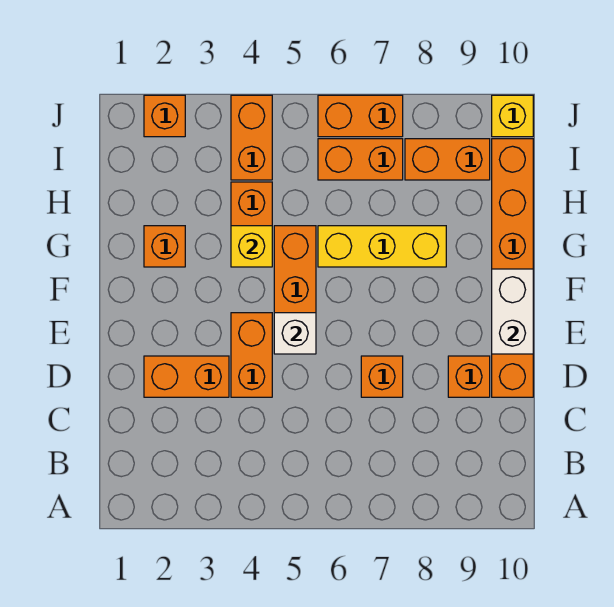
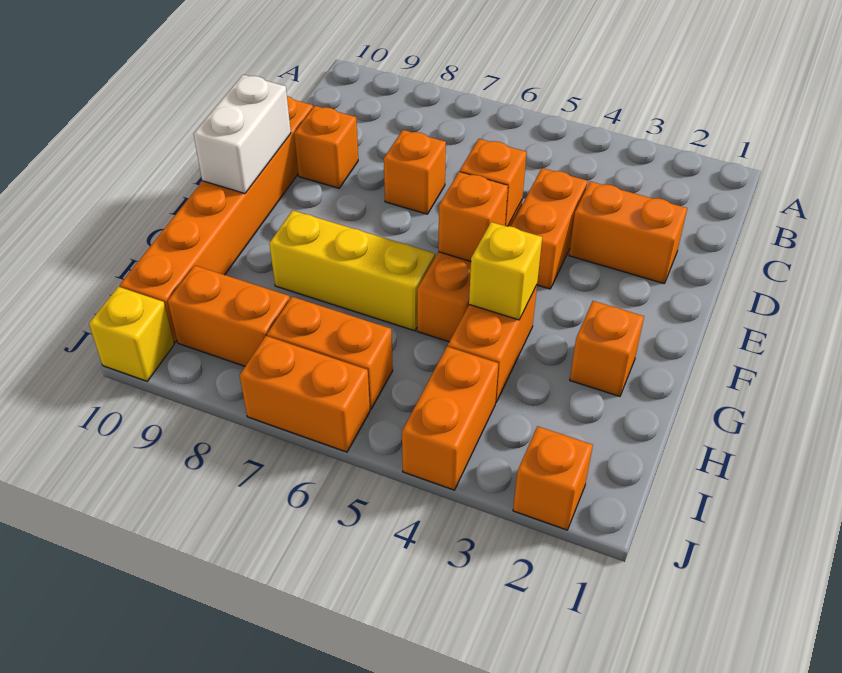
white brick E5 level 2 -> orange brick E5 level 2
none -> orange brick F5 level 2

